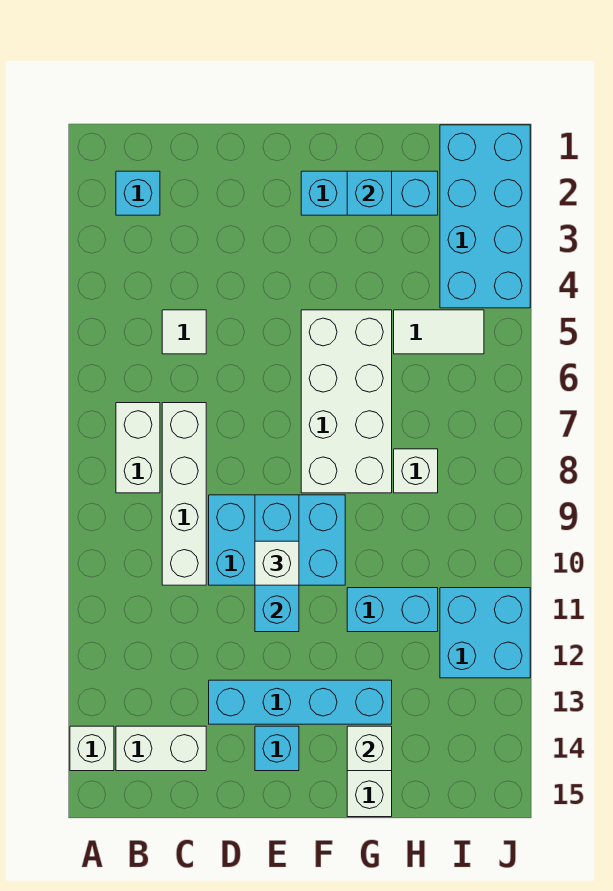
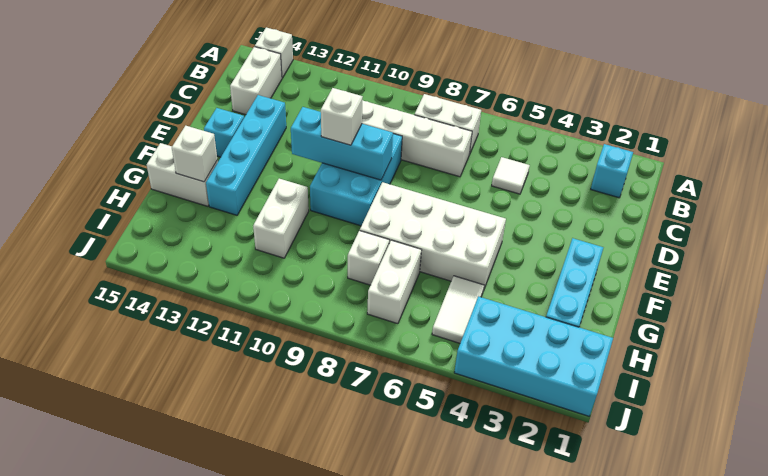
cyan brick G2 level 2 -> none
cyan brick G11:H11 level 1 -> white brick G11:H11 level 1
none -> white brick H7:I7 level 1
cyan brick I11:J12 level 1 -> none

